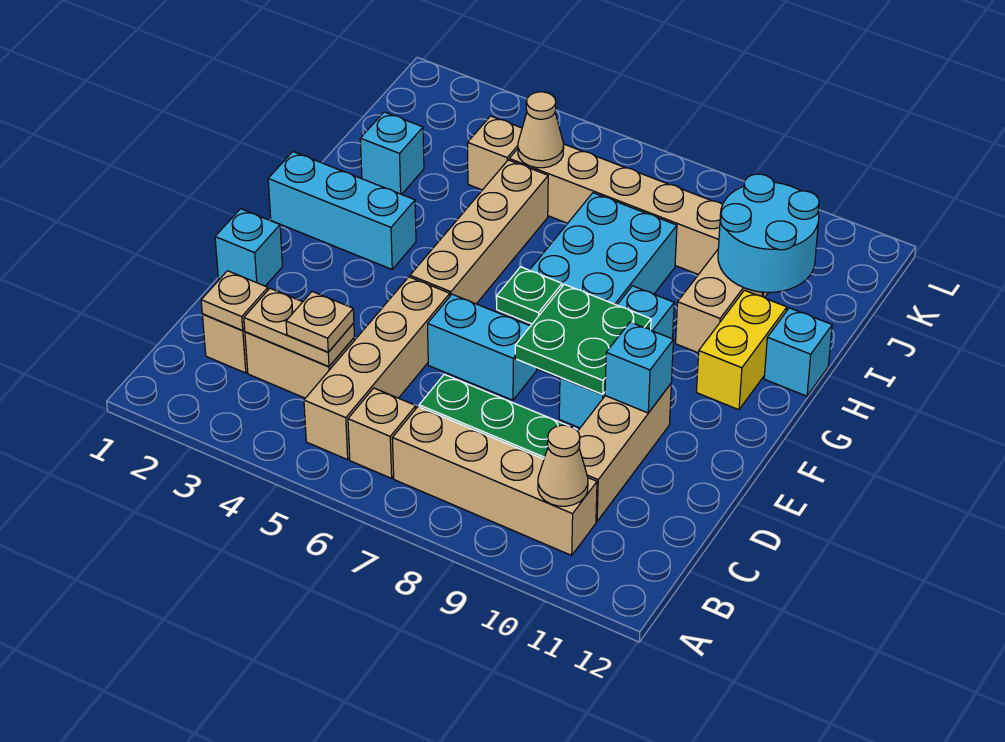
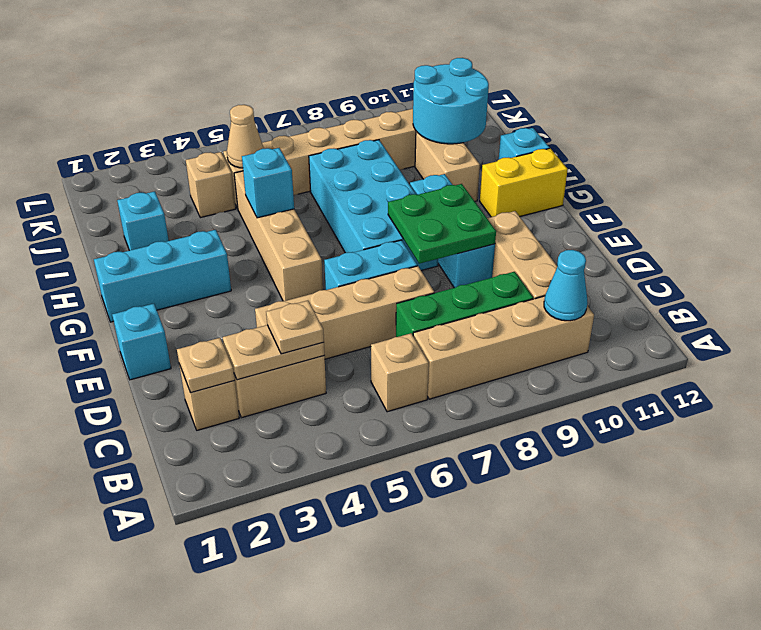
tan brick B5:E5 level 1 -> tan brick D4:D7 level 1
tan cone B10 level 2 -> cyan cone B10 level 2
cyan brick E10 level 2 -> cyan brick H5 level 2
green plate F7 level 2 -> none
yellow brick G11:H11 level 1 -> yellow brick G11:G12 level 1

